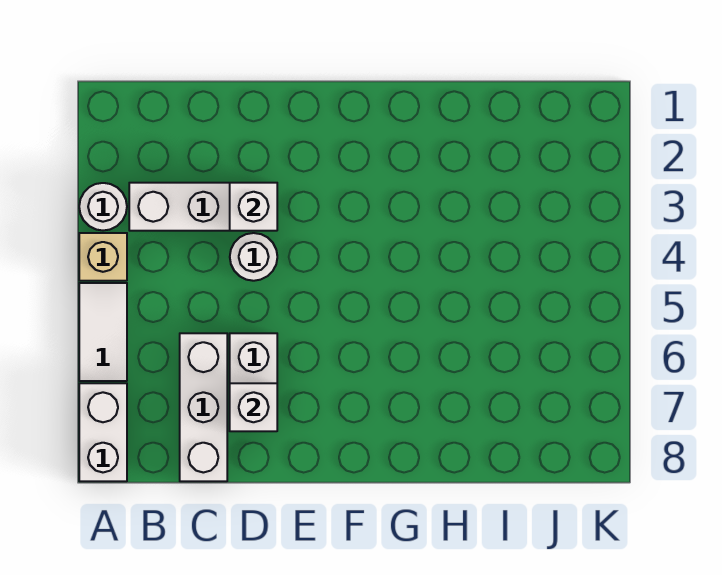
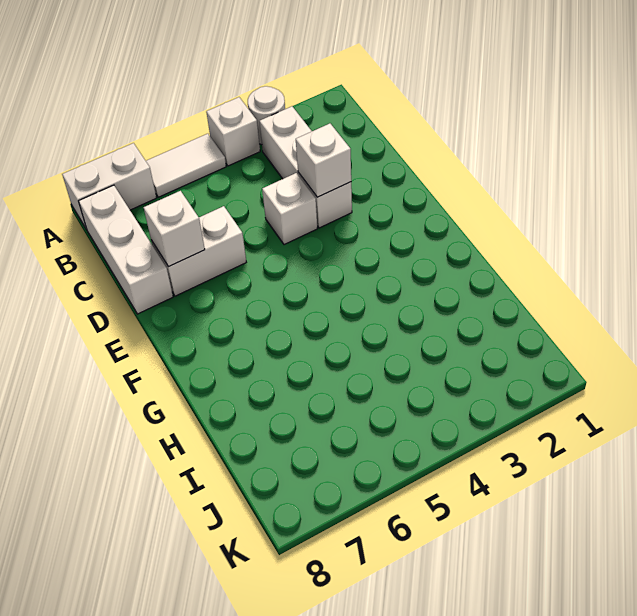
tan brick A4 level 1 -> white brick A4 level 1
white brick C6:C8 level 1 -> white brick B8:D8 level 1
white round brick D4 level 1 -> white brick D4 level 1

